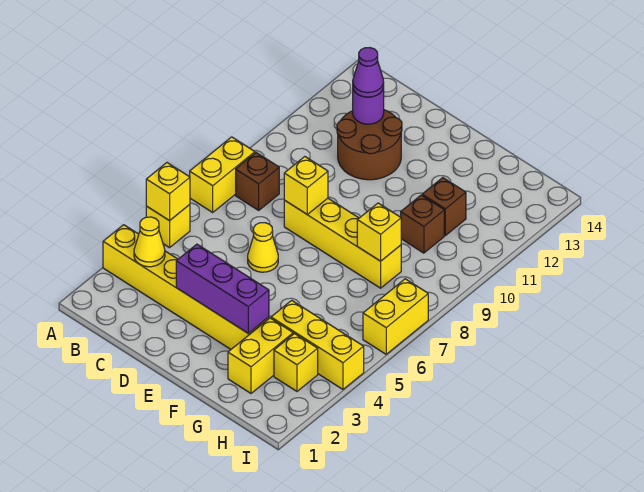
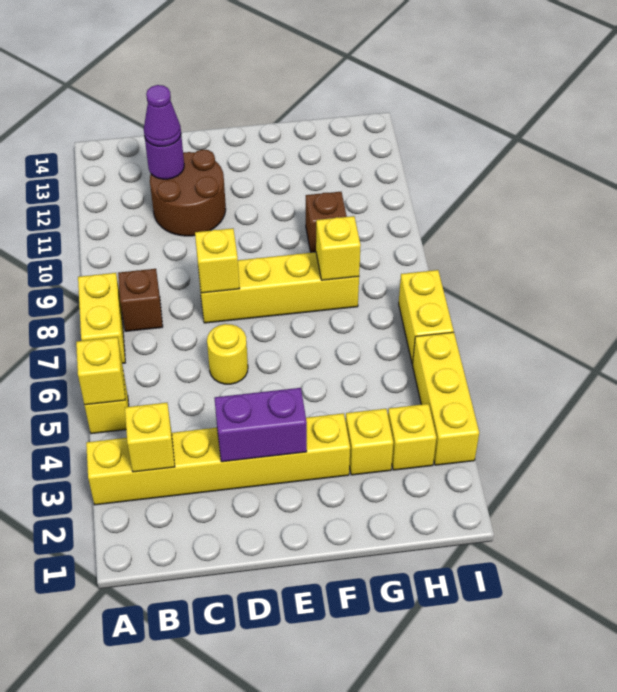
yellow cone B3 level 2 -> yellow brick B3 level 2
purple brick D3:F3 level 2 -> purple brick D3:E3 level 2
yellow cone D6 level 1 -> yellow round brick D6 level 1
yellow brick G2:G3 level 1 -> yellow brick G3 level 1
yellow brick G4:I4 level 1 -> yellow brick I3:I5 level 1
brown brick G11 level 1 -> none

